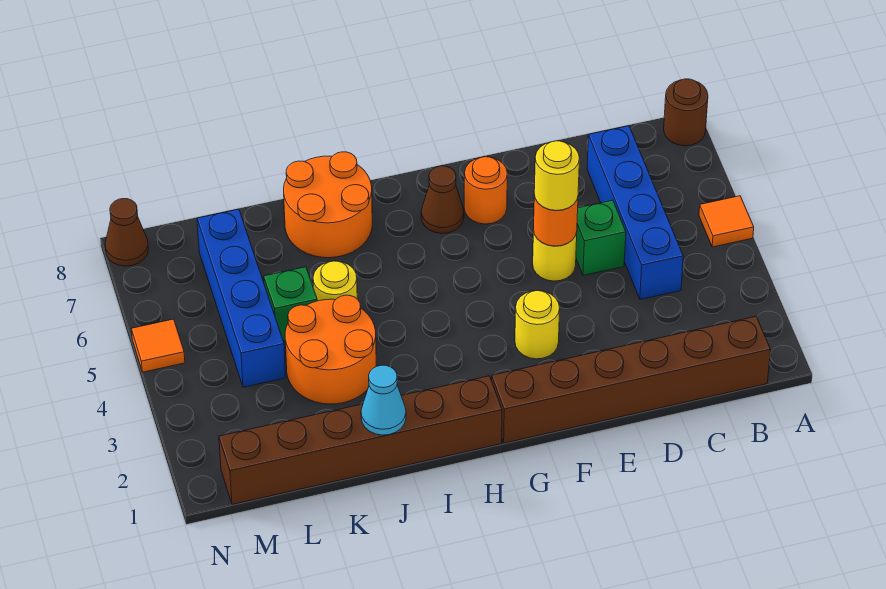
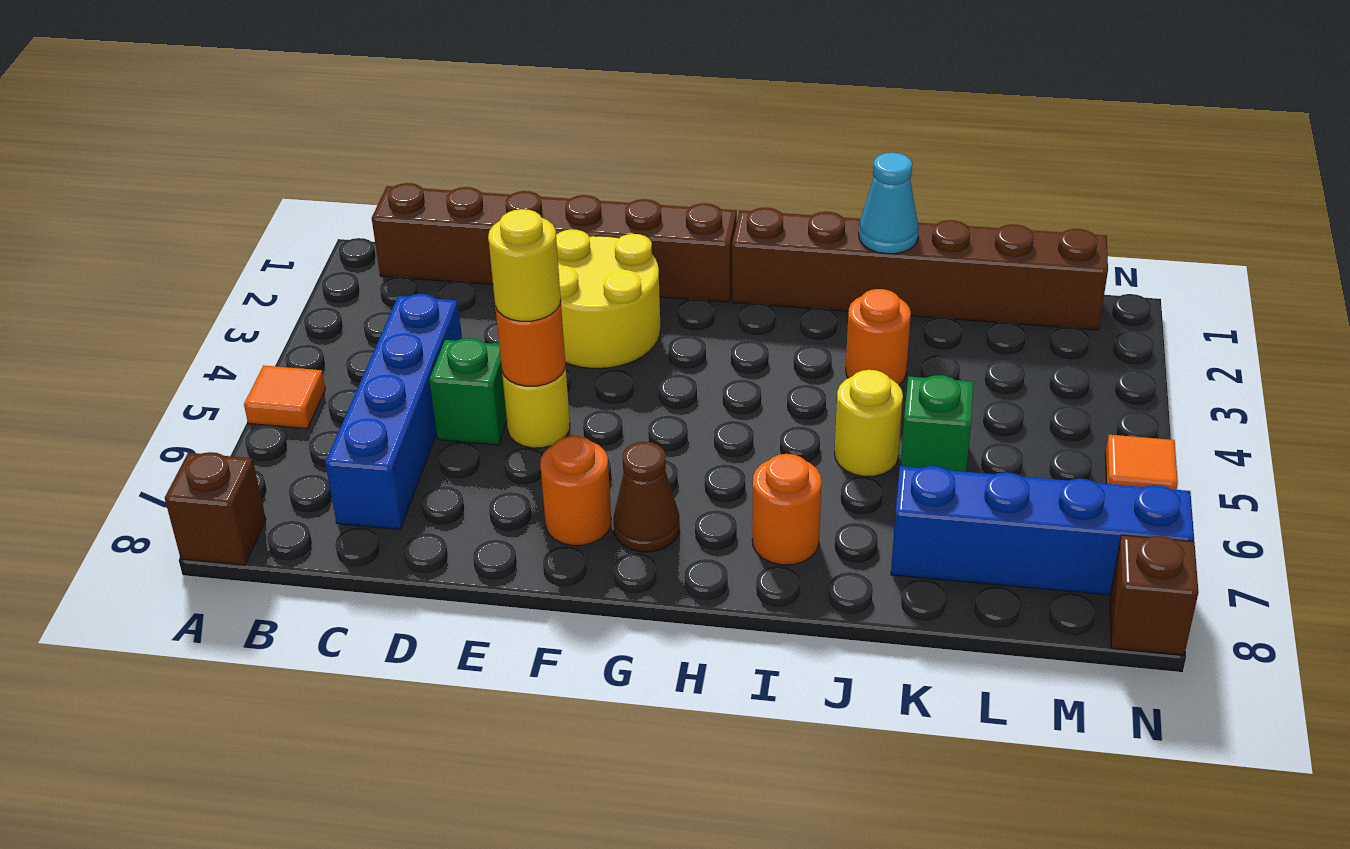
brown round brick A8 level 1 -> brown brick A8 level 1
yellow round brick F3 level 1 -> yellow round brick E2:F3 level 1
orange round brick I7:J8 level 1 -> orange round brick I7 level 1
orange round brick J3:K4 level 1 -> orange round brick J3 level 1
blue brick L4:L7 level 1 -> blue brick K7:N7 level 1
brown cone N8 level 1 -> brown brick N8 level 1

